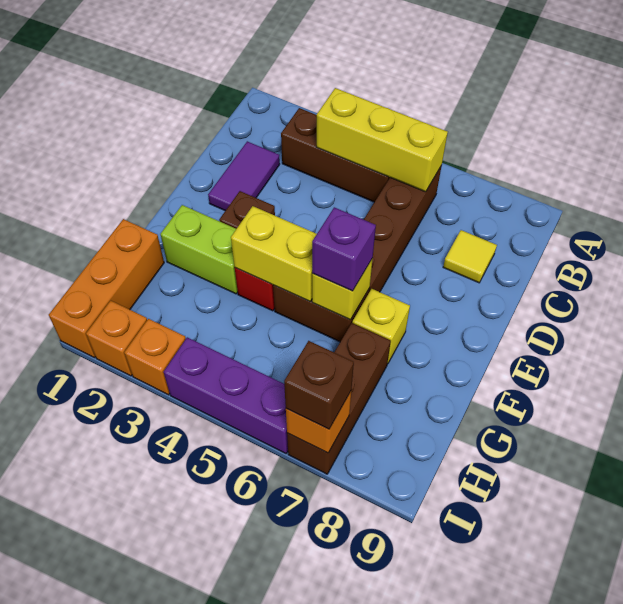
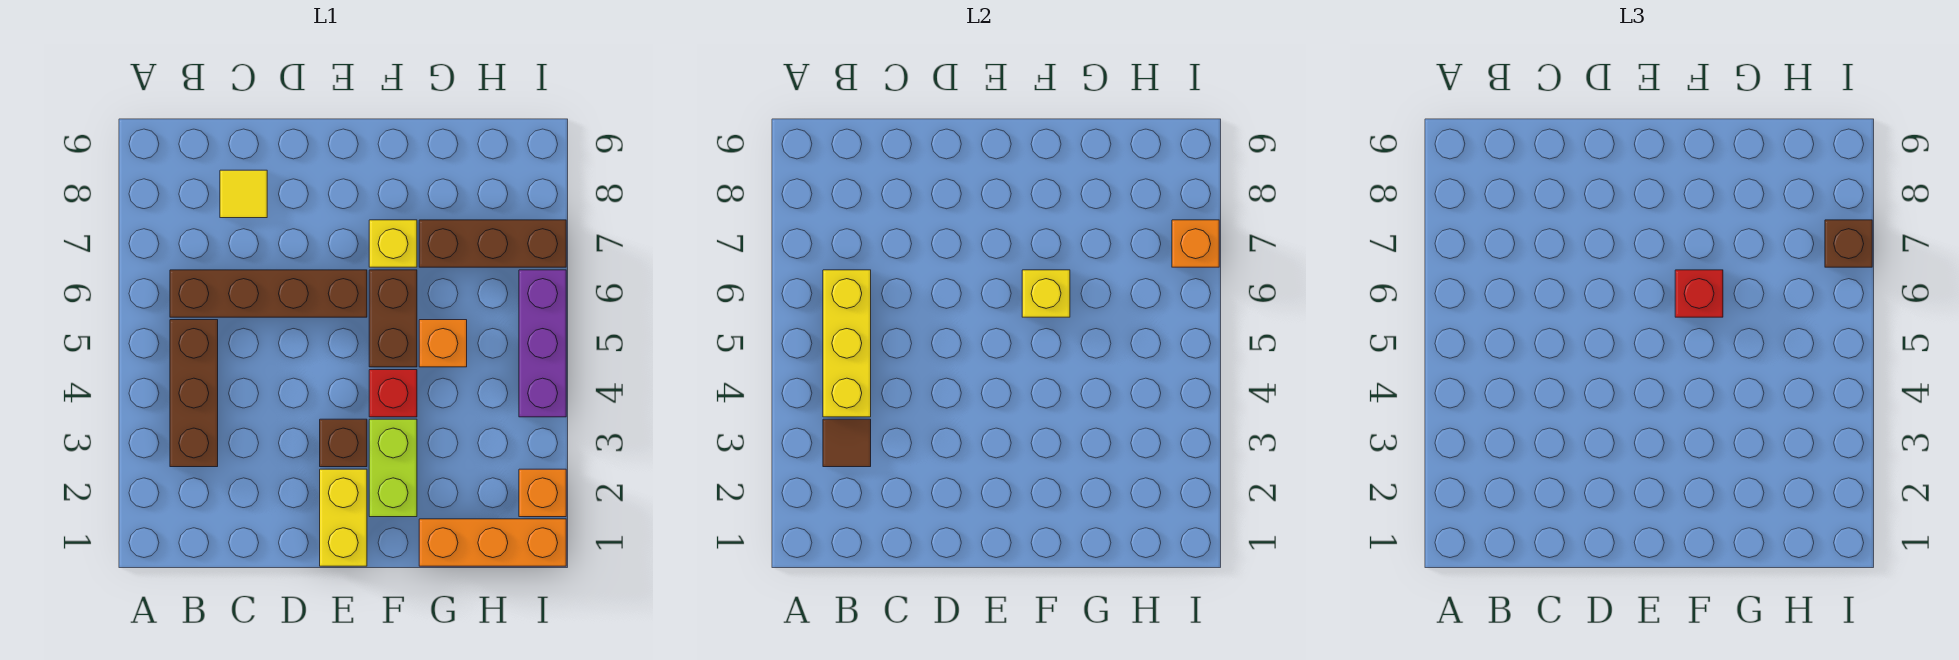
none -> brown tile B3 level 2
purple tile C2:D2 level 1 -> none
yellow brick F4:F5 level 2 -> yellow brick E1:E2 level 1
purple brick F6 level 3 -> red brick F6 level 3
orange brick I3 level 1 -> orange brick G5 level 1

